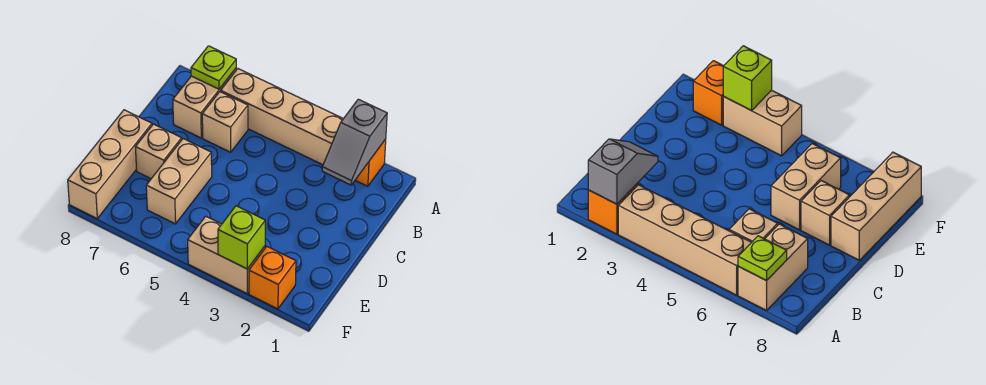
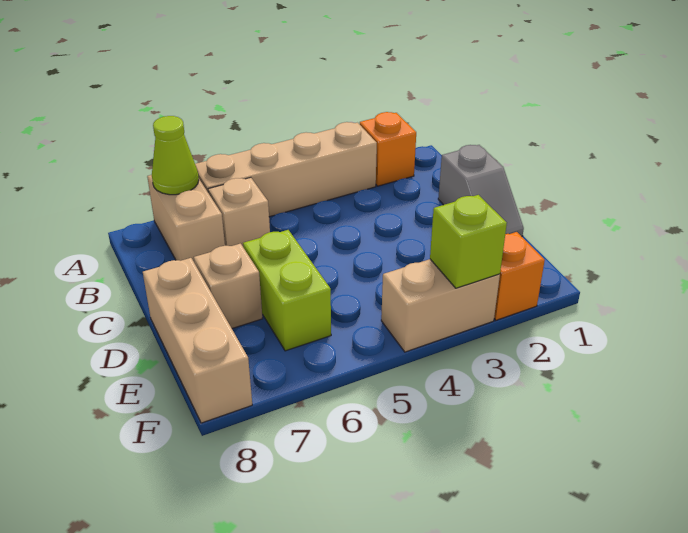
grey slope A2:B2 level 2 top A -> grey slope C1:D1 level 1 top C
lime plate A7 level 2 -> lime cone A7 level 2
tan brick D6:E6 level 1 -> lime brick D6:E6 level 1

